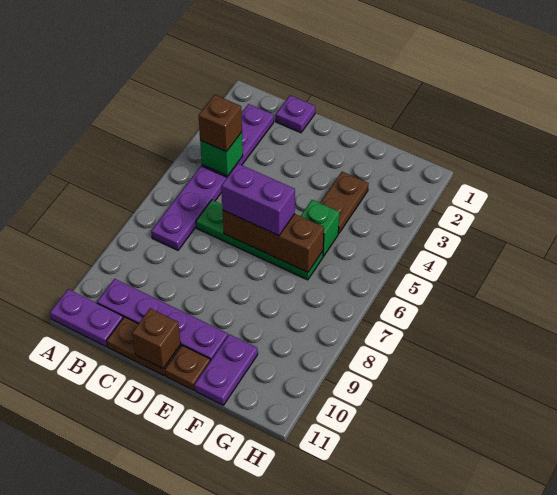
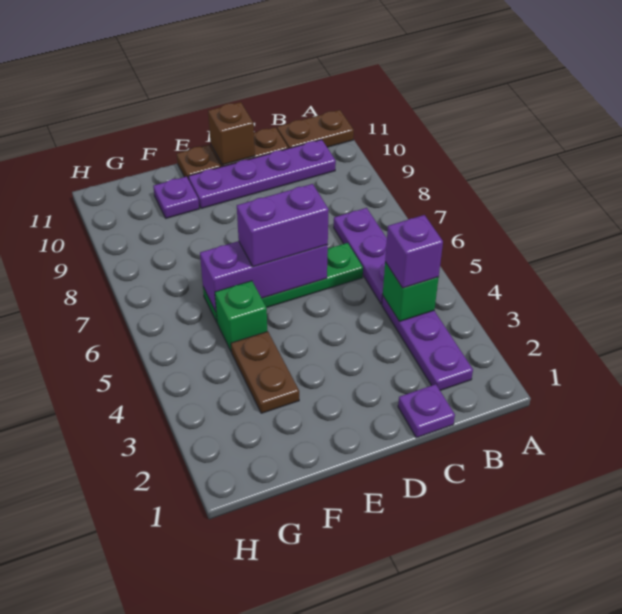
purple plate A11:B11 level 1 -> brown plate A11:B11 level 1
brown brick B4 level 3 -> purple brick B4 level 3
brown brick D6:F6 level 2 -> purple brick D6:F6 level 2
purple plate F10:F11 level 1 -> purple plate F10 level 1

